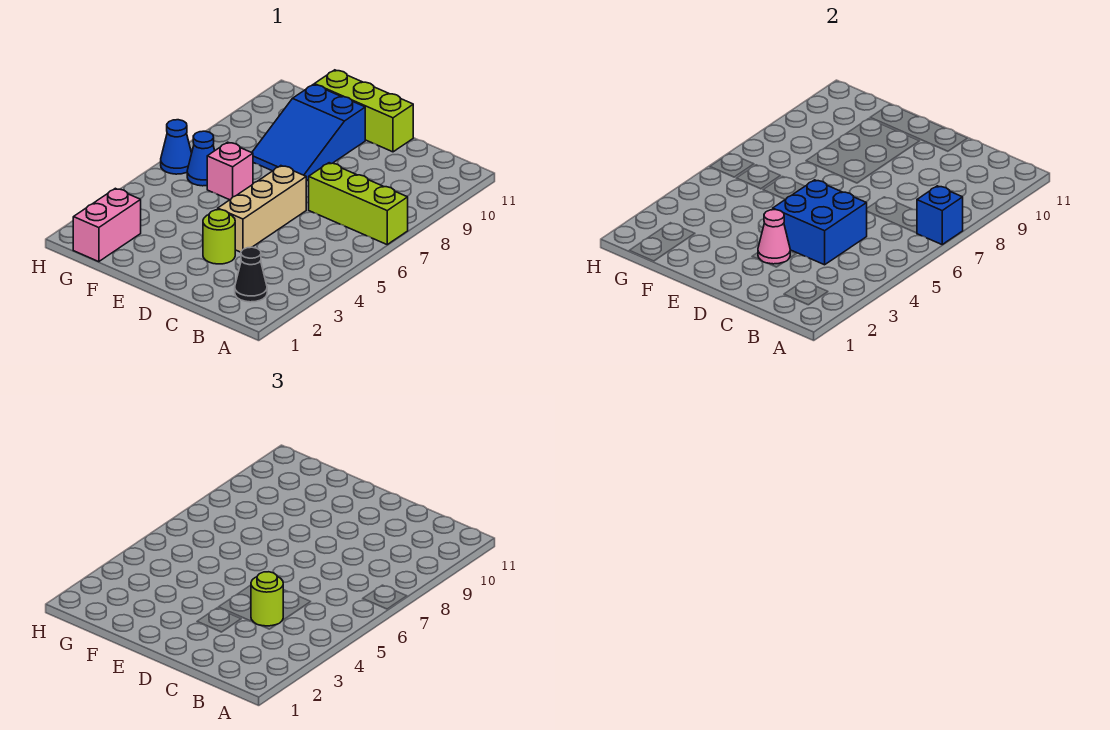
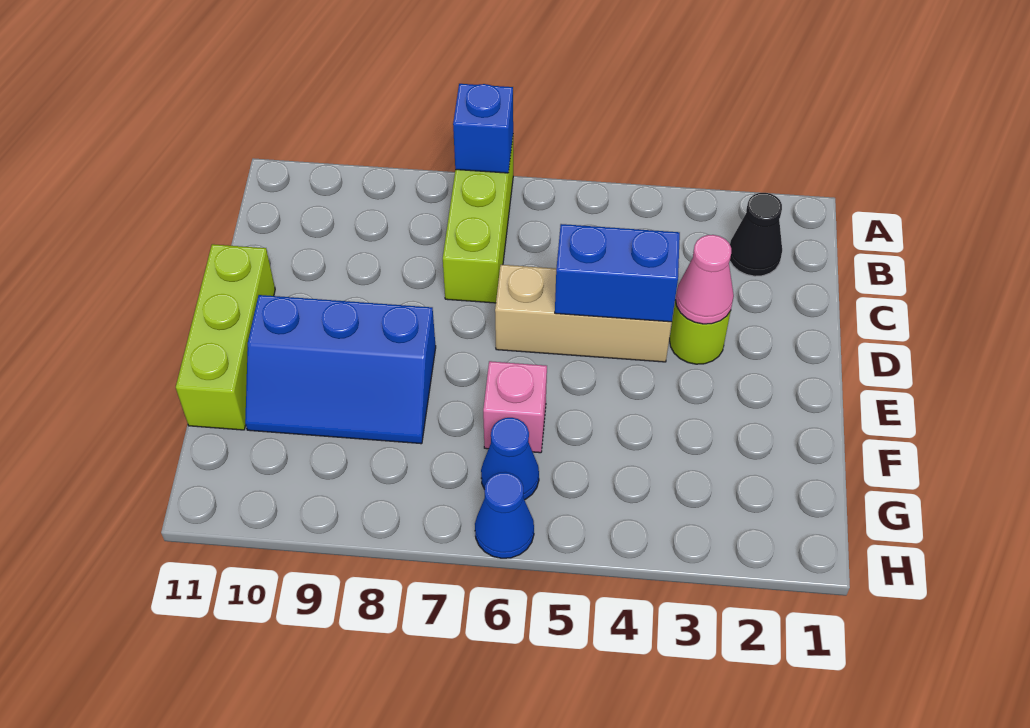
blue brick C4:D5 level 2 -> blue brick D4:D5 level 2
lime round brick C4 level 3 -> none
blue slope E8:F10 level 1 top 10 -> blue slope E8:F10 level 1 top E
pink brick G1:G2 level 1 -> none

